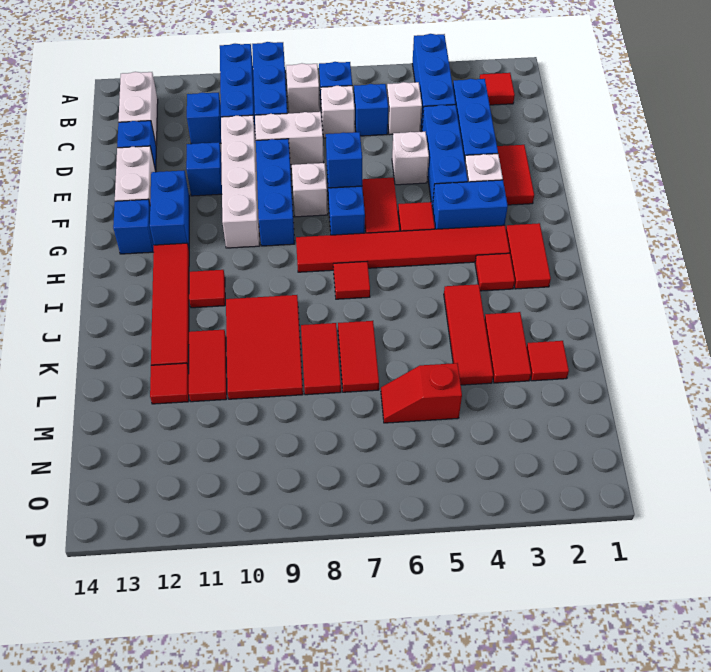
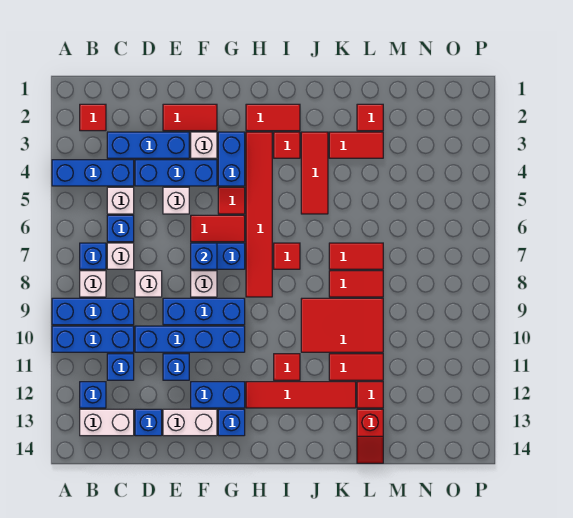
none -> blue brick B12 level 1
white brick D8:D9 level 1 -> white brick D8 level 1
white brick D10:G10 level 1 -> blue brick D10:G10 level 1
red tile J4:L4 level 1 -> red tile J3:J5 level 1
red slope M5:M6 level 1 top 5 -> red slope L13:L14 level 1 top 13

